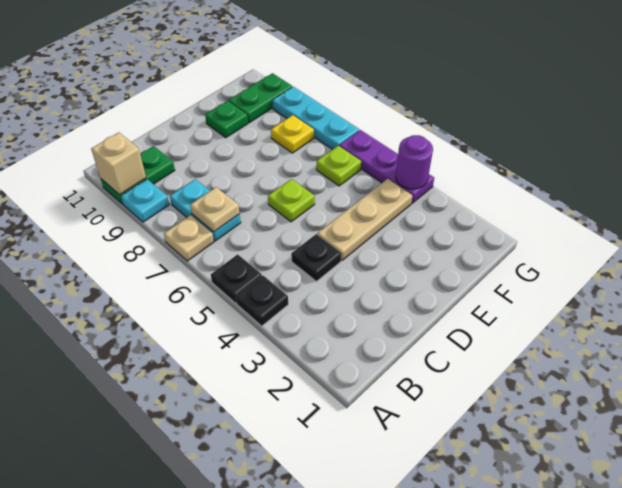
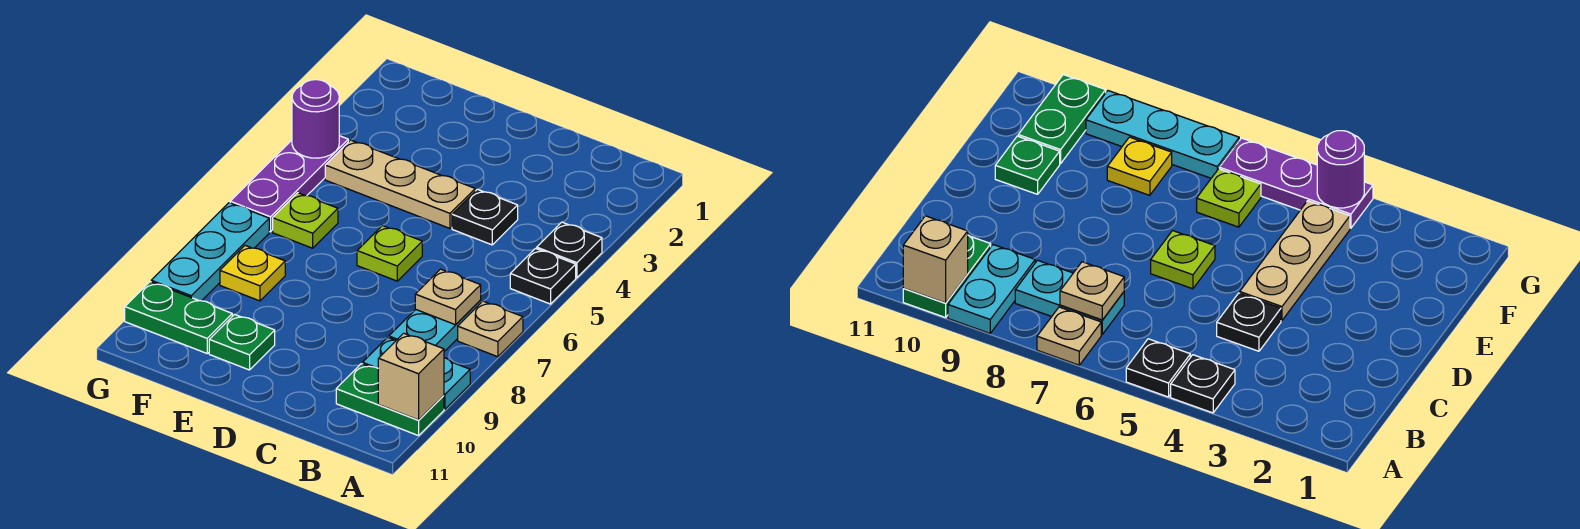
cyan plate A9 level 1 -> cyan plate A9:B9 level 1

